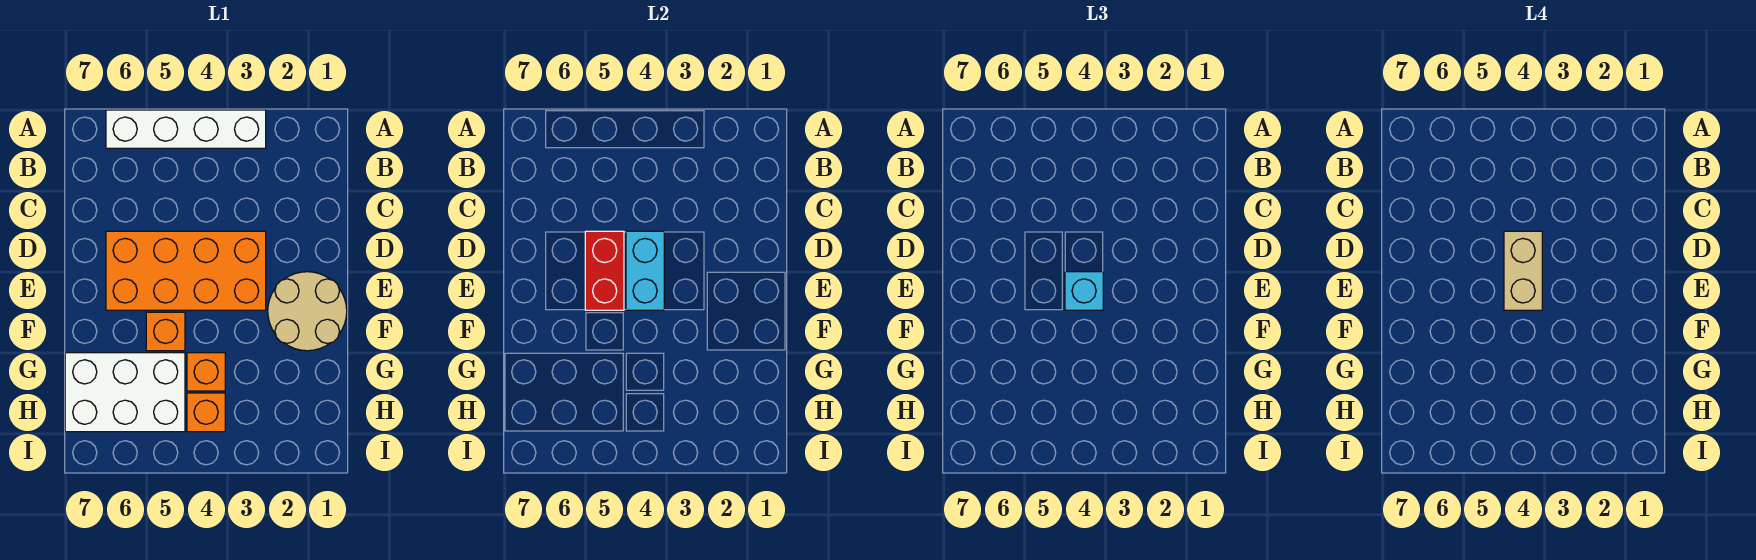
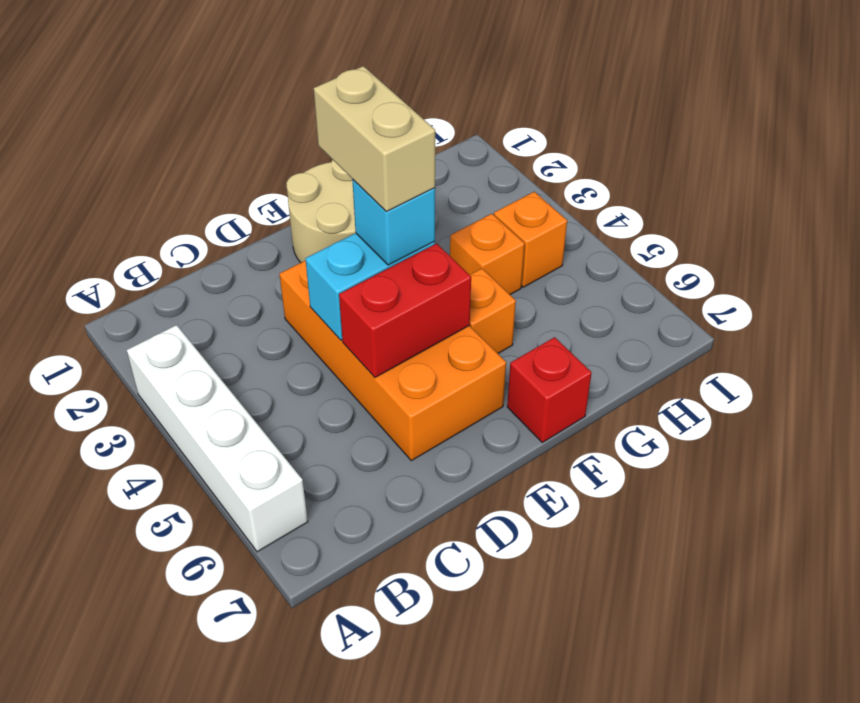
tan brick D4:E4 level 4 -> tan brick E3:E4 level 4
none -> red brick F7 level 1
white brick G5:H7 level 1 -> none

